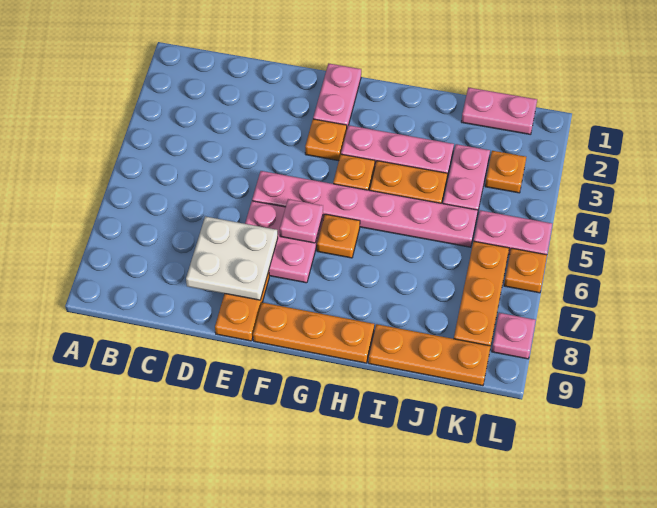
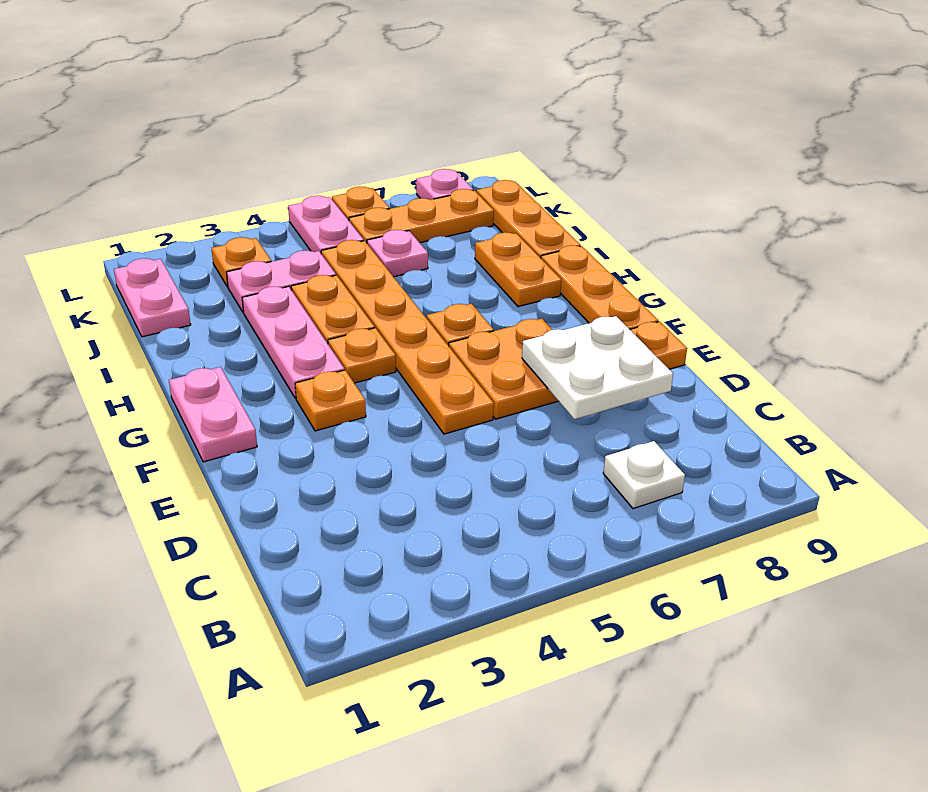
none -> white plate B7 level 1
pink plate E5:J5 level 1 -> orange plate E5:J5 level 1
pink plate E6:F7 level 1 -> orange plate E6:F7 level 1
pink plate F1:F2 level 1 -> pink plate F1:G1 level 1
pink plate F6 level 2 -> pink plate J6 level 1
none -> orange plate H8:I8 level 1

